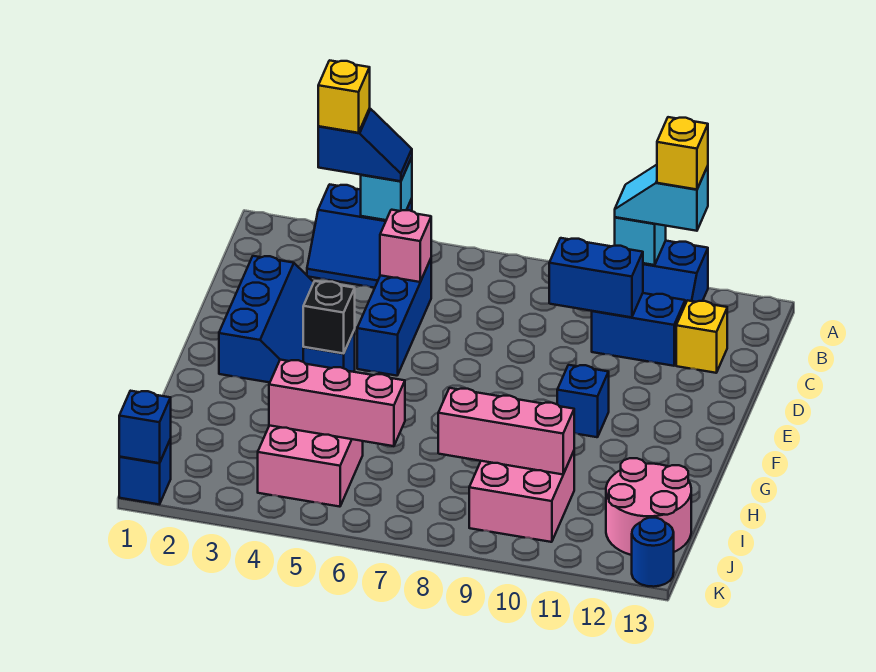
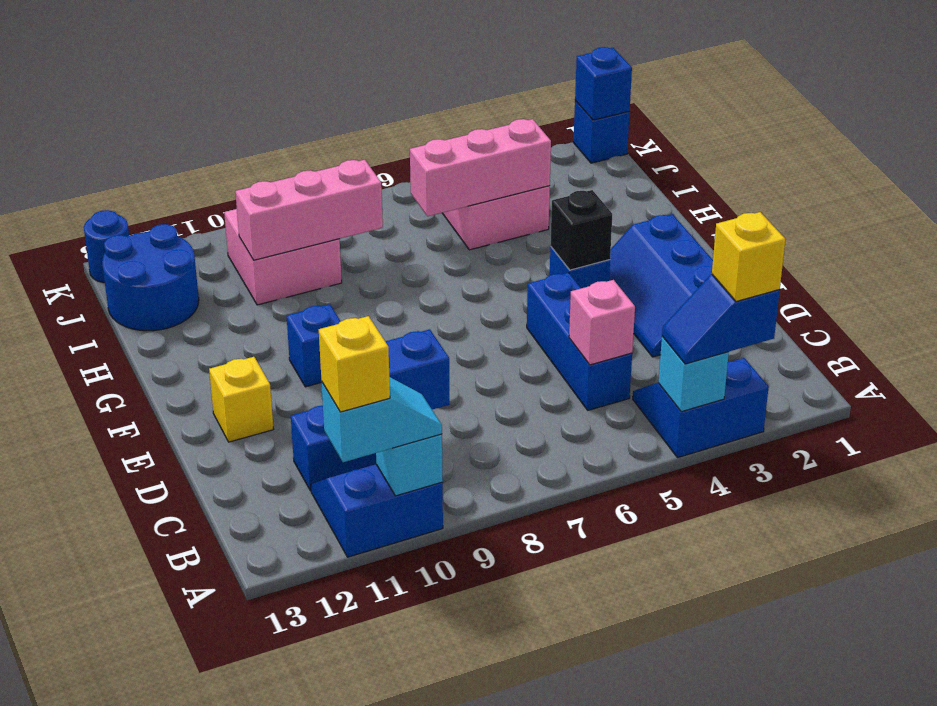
yellow brick C12 level 1 -> yellow brick E12 level 1
pink round brick I12:J13 level 1 -> blue round brick I12:J13 level 1

